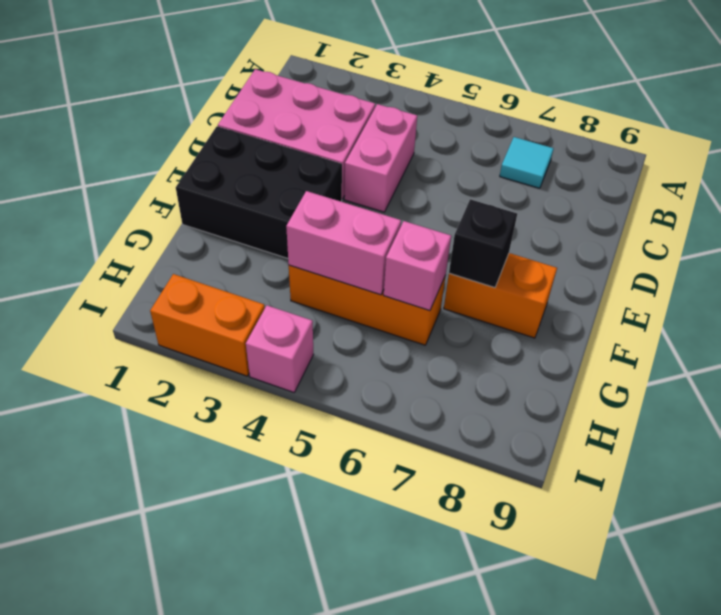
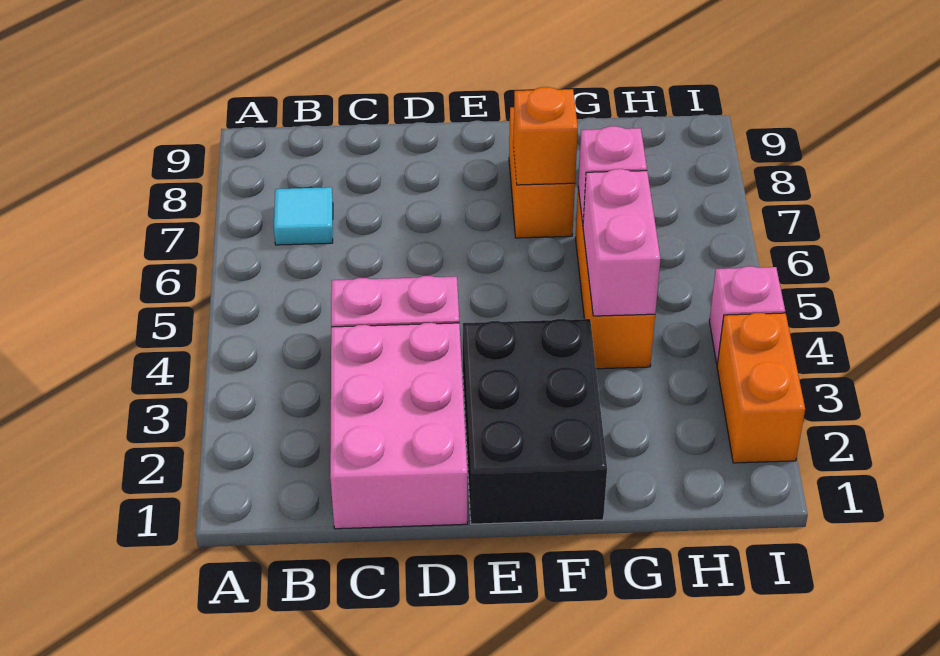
black brick F7 level 2 -> orange brick F7 level 2

